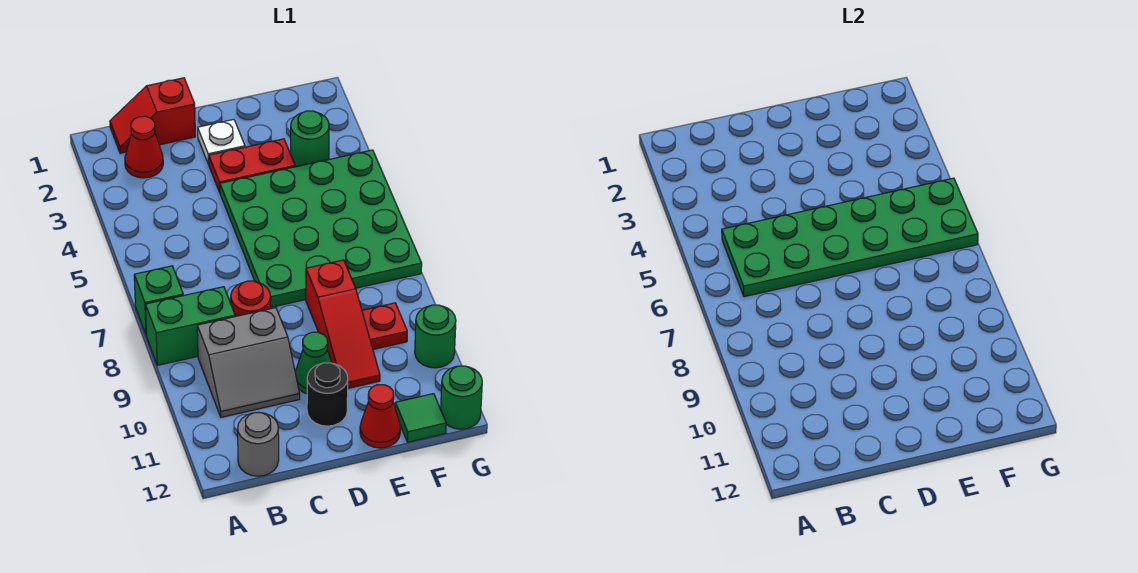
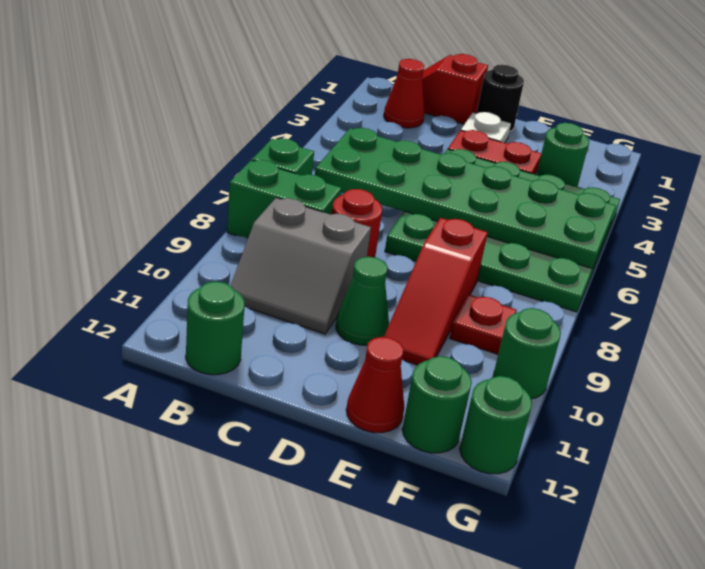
grey round brick B12 level 1 -> green round brick B12 level 1
black round brick D11 level 1 -> black round brick D1 level 1
green tile F12 level 1 -> green round brick F12 level 1

